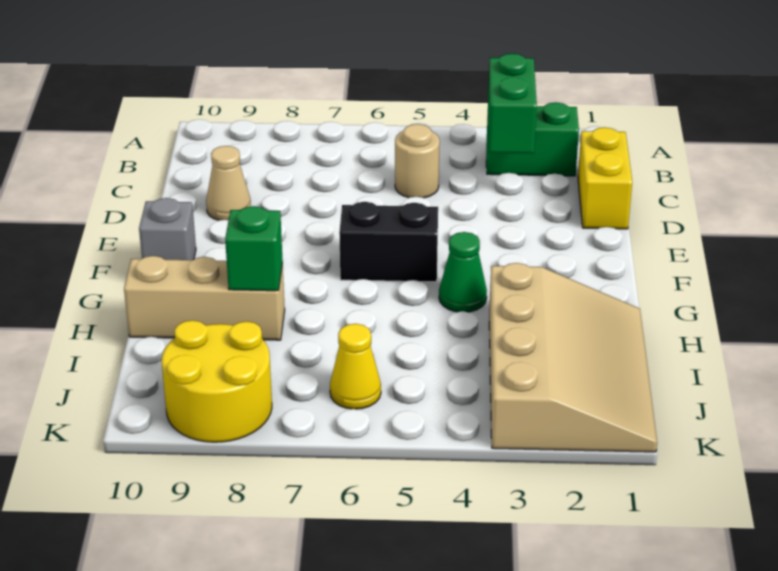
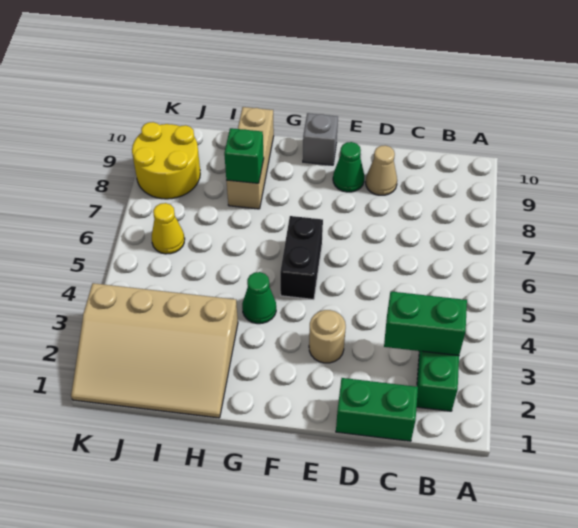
yellow brick C1:D1 level 1 -> green brick C1:D1 level 1
tan round brick C5 level 1 -> tan round brick E3 level 1
none -> green cone E9 level 1

